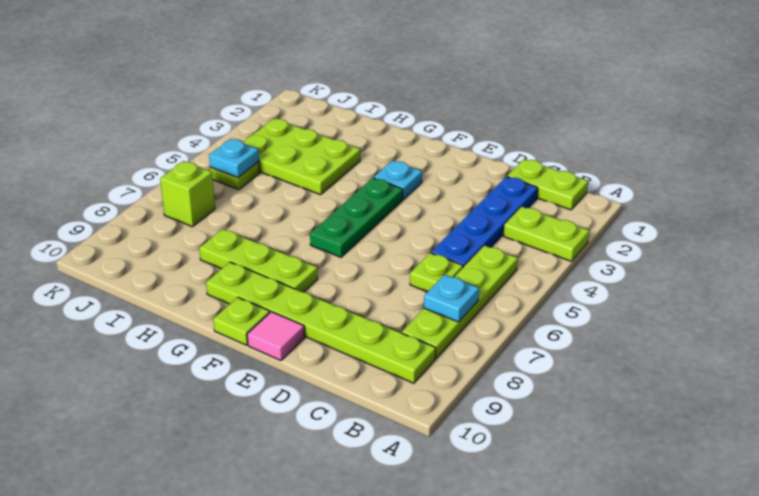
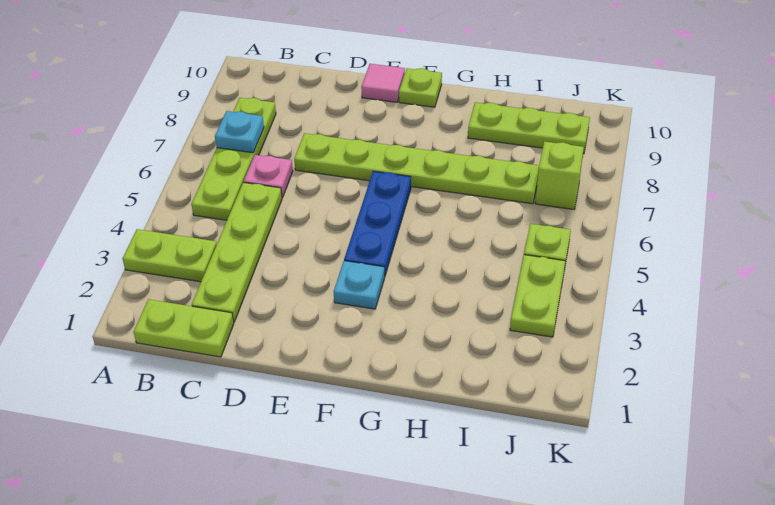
lime plate B9:G9 level 1 -> lime plate D7:I7 level 1
blue plate C2:C5 level 1 -> lime plate C2:C5 level 1
lime plate C6 level 1 -> pink plate C6 level 1
green plate F4:F6 level 1 -> blue plate F4:F6 level 1
lime plate F8:H8 level 1 -> lime plate H9:J9 level 1
lime plate H3:J4 level 1 -> lime plate J3:J4 level 1
cyan plate J5 level 2 -> none

